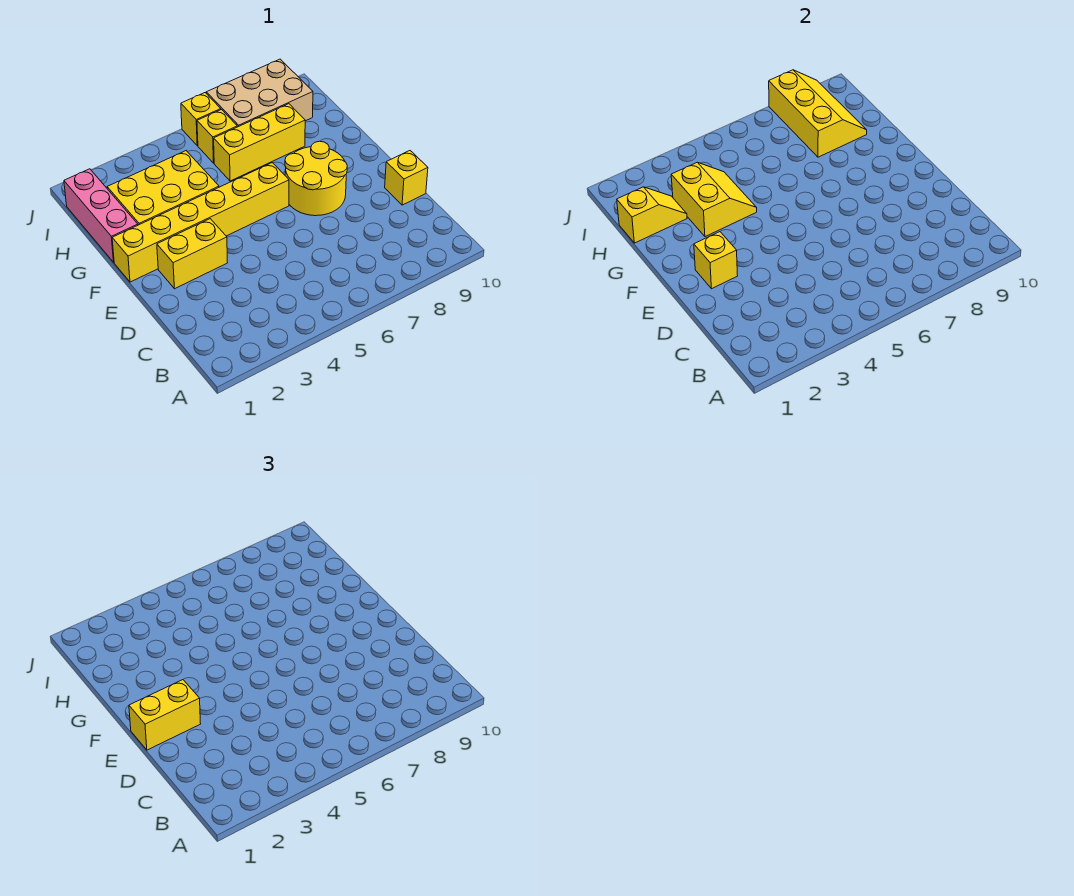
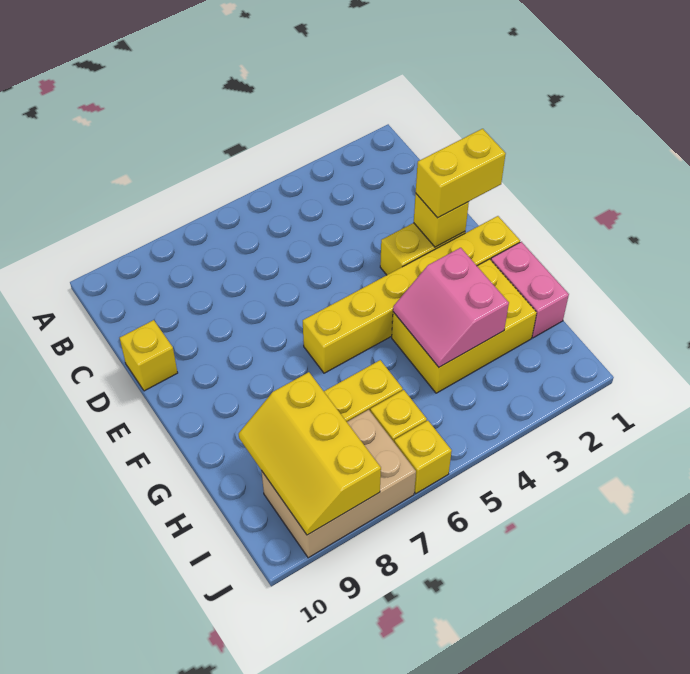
yellow round brick E7:F8 level 1 -> none
pink brick G1:I1 level 1 -> pink brick G1:H1 level 1
yellow slope G3:H4 level 2 top 3 -> pink slope G3:H4 level 2 top 3
yellow slope H1:H2 level 2 top 1 -> none

